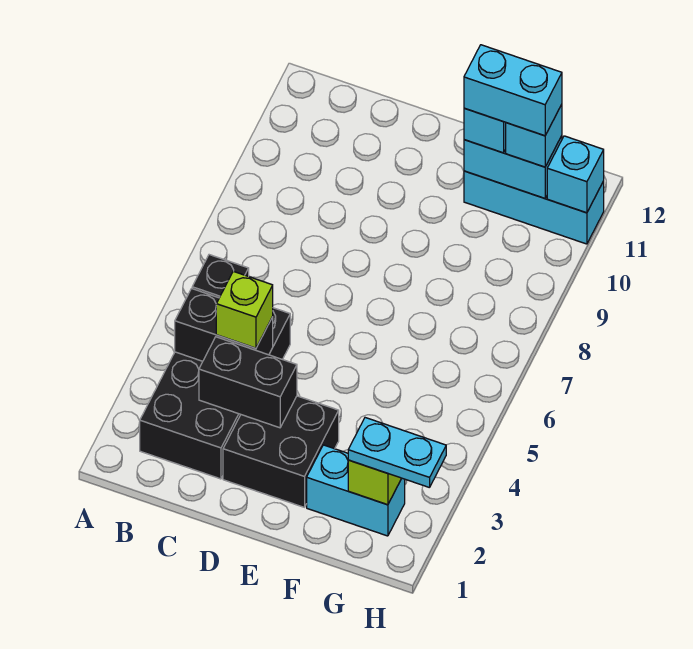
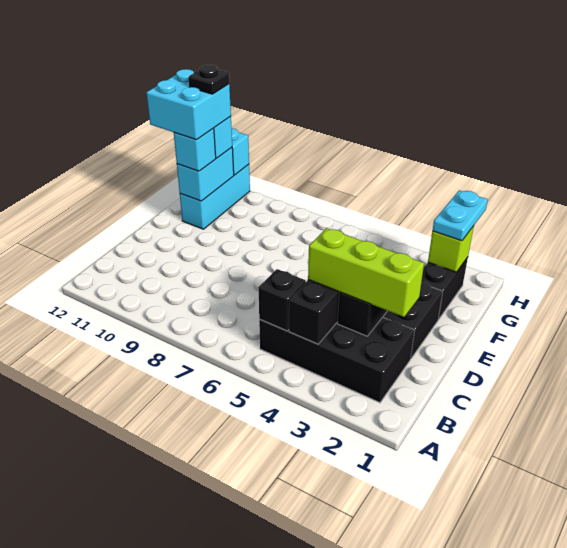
lime brick C4 level 3 -> lime brick C2:C4 level 3
cyan brick F2:G2 level 1 -> black brick F2:G2 level 1
cyan brick F11:G11 level 4 -> cyan brick F11:G12 level 4
none -> black plate G11 level 5

